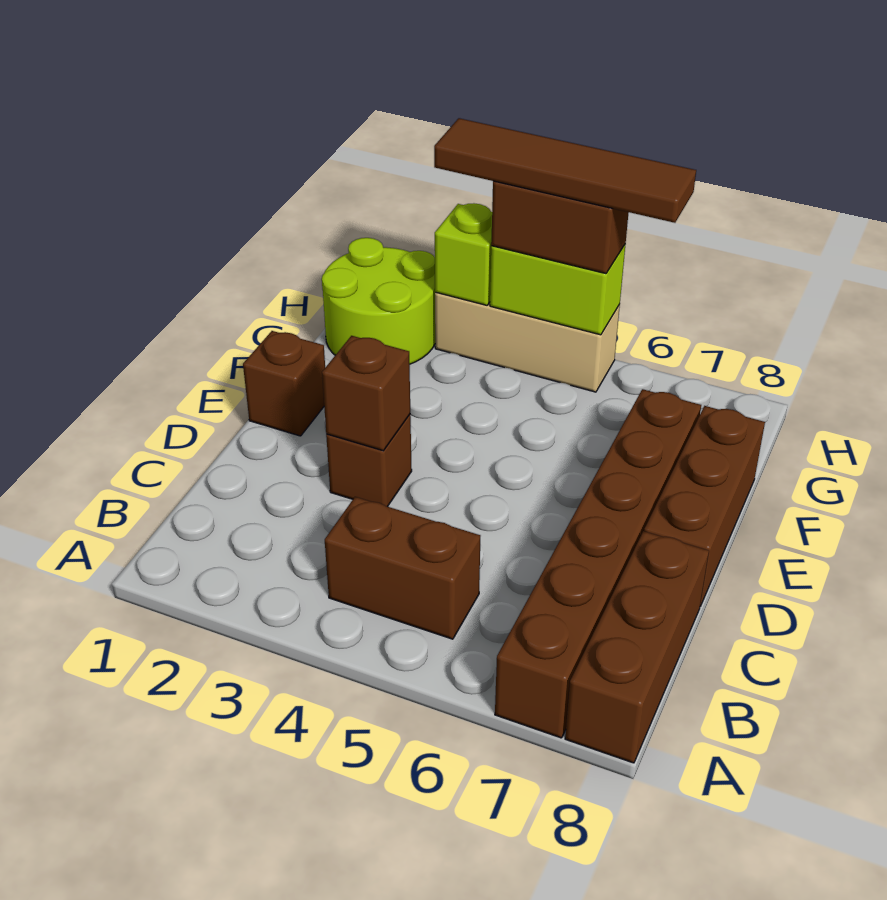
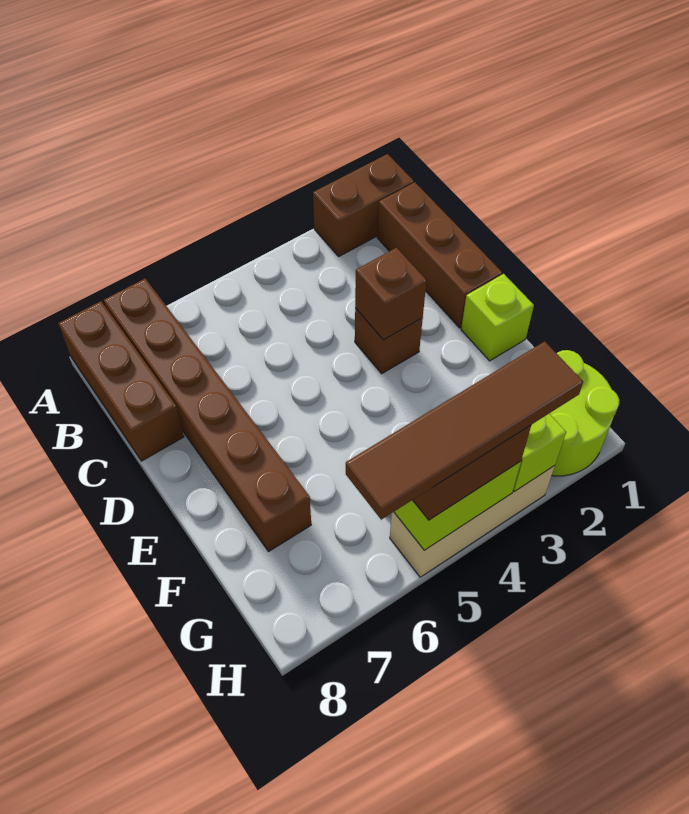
brown brick B4:B5 level 1 -> brown brick A1:A2 level 1
brown brick D8:F8 level 1 -> brown brick B1:D1 level 1
brown brick E1 level 1 -> lime brick E1 level 1

